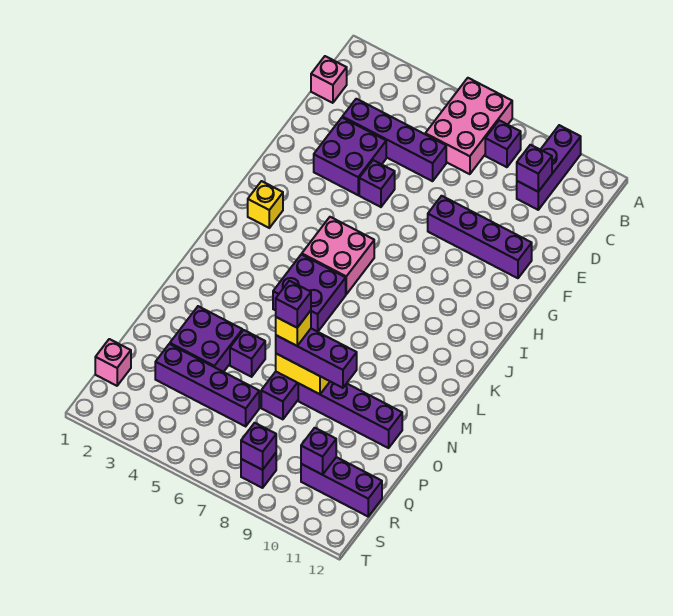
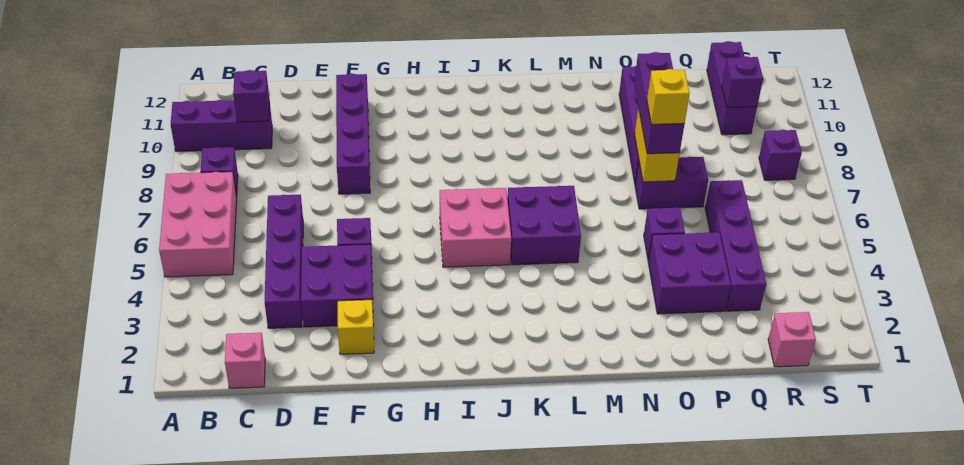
pink brick A6:C7 level 1 -> pink brick A5:B7 level 1
yellow brick I2 level 1 -> yellow brick F2 level 1
purple brick O7 level 5 -> none
purple brick S8 level 2 -> none

